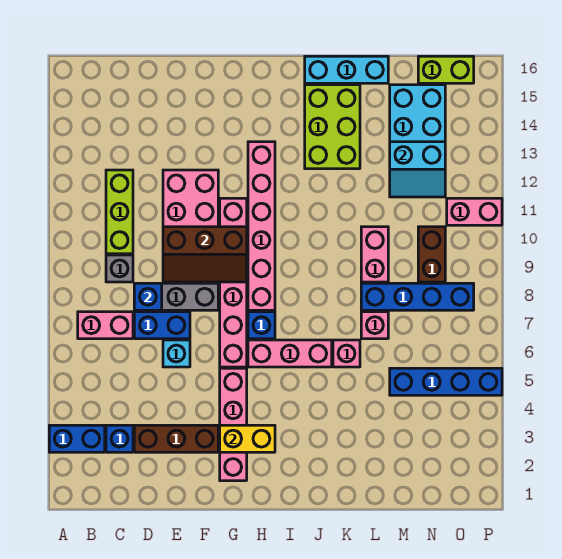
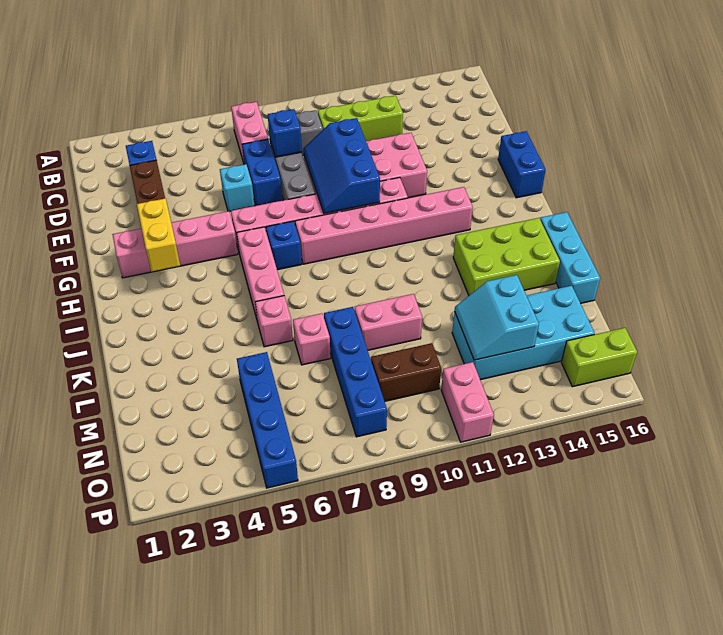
blue brick A3:B3 level 1 -> blue brick F16:G16 level 1
brown slope E9:G10 level 2 top 10 -> blue slope E9:G10 level 2 top 10
lime brick N16:O16 level 1 -> lime brick O15:O16 level 1

